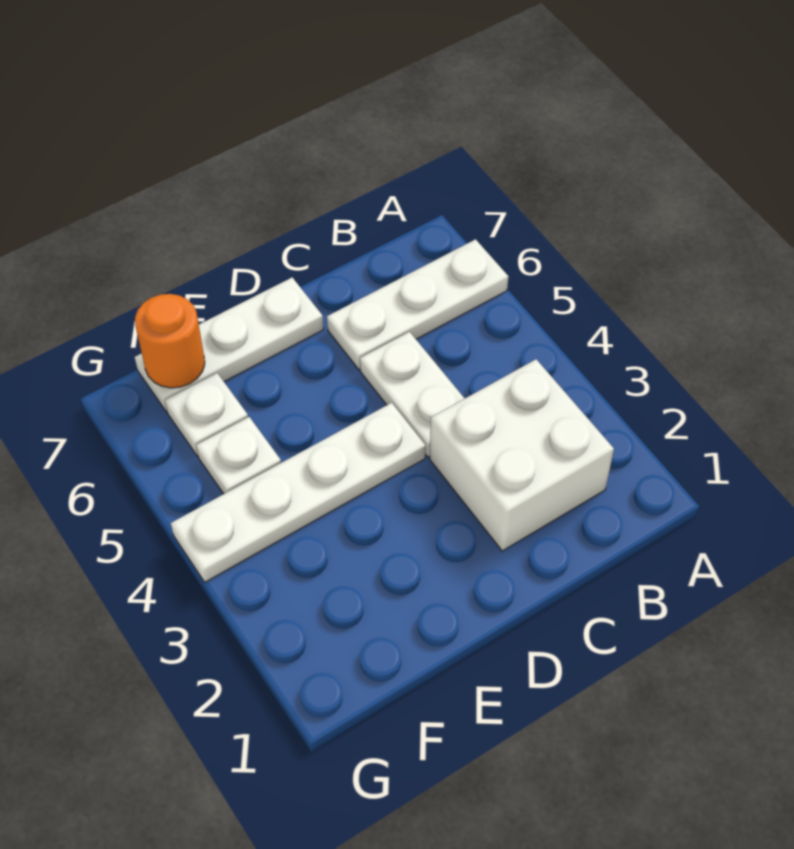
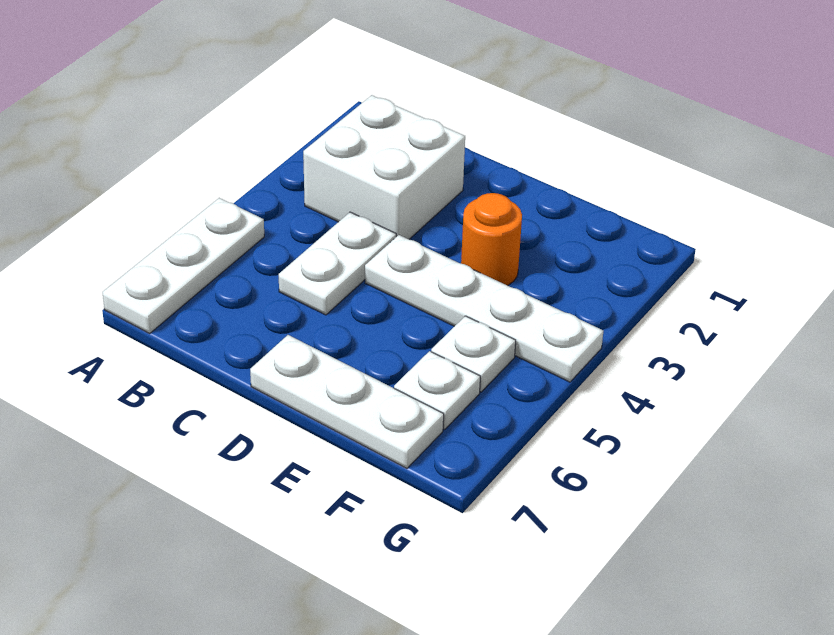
white plate A6:C6 level 1 -> white plate A5:A7 level 1
orange round brick F7 level 2 -> orange round brick E3 level 1

